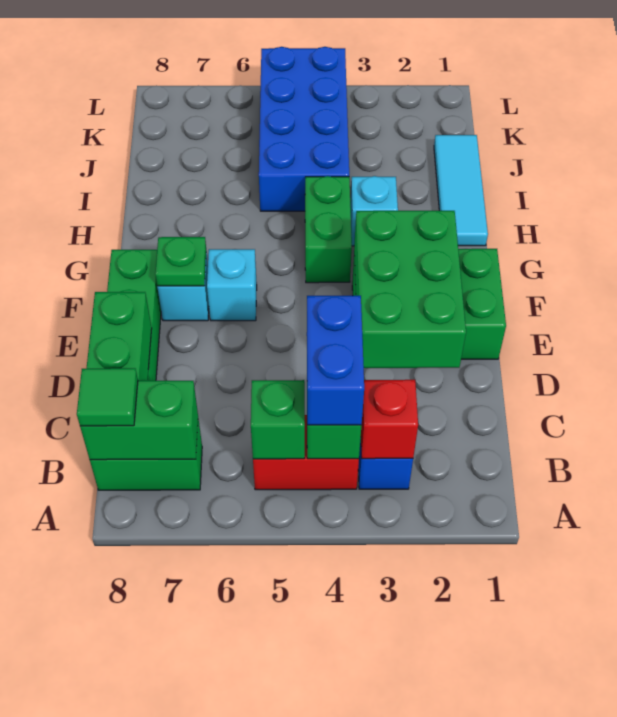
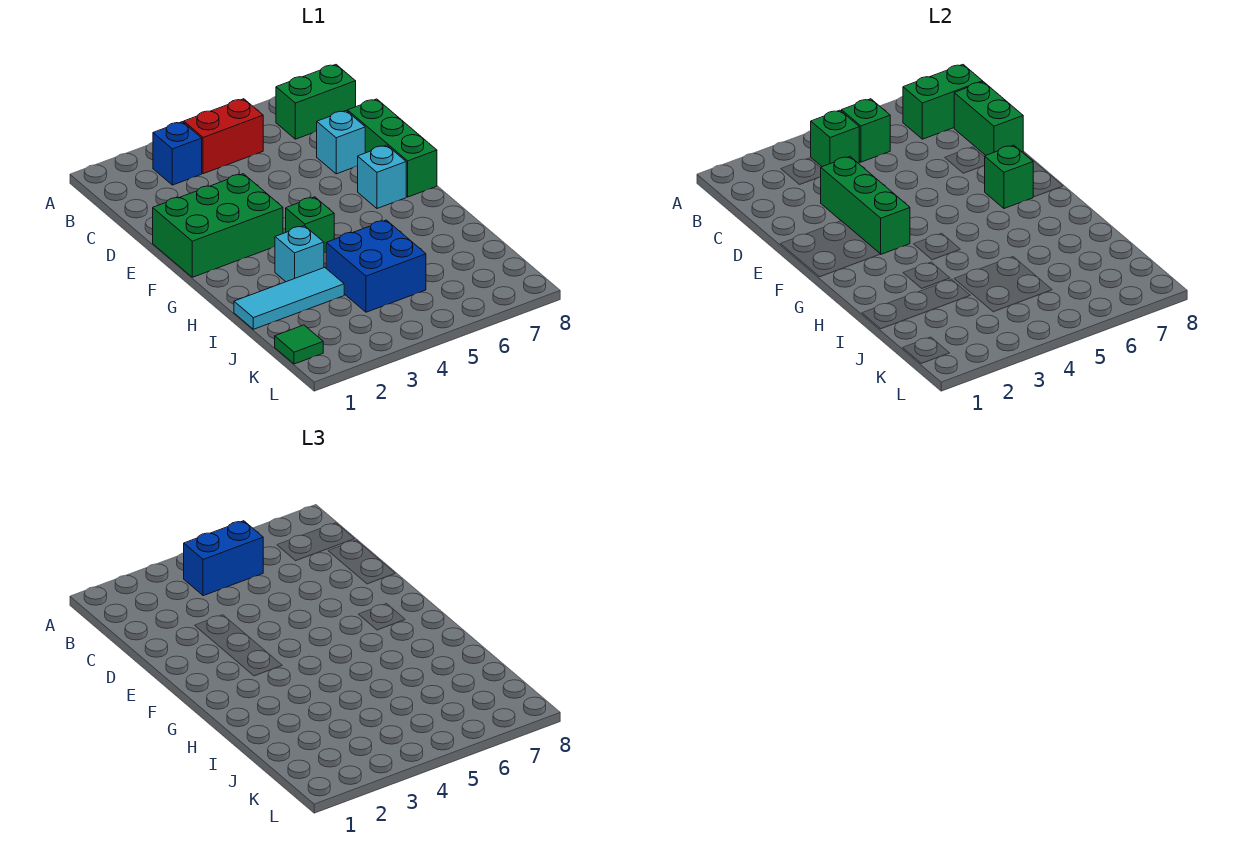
red brick B3 level 2 -> none
blue brick B4:C4 level 3 -> blue brick B4:B5 level 3
green tile B8 level 3 -> green tile K1 level 1
green brick D2:F3 level 2 -> green brick D3:F3 level 2
cyan brick F6 level 1 -> cyan brick D7 level 1
green plate F7 level 2 -> green brick F7 level 2
green brick G4:H4 level 1 -> green brick G4 level 1
cyan tile H1:J1 level 1 -> cyan tile I1:I3 level 1
blue brick I4:L5 level 1 -> blue brick I4:J5 level 1

